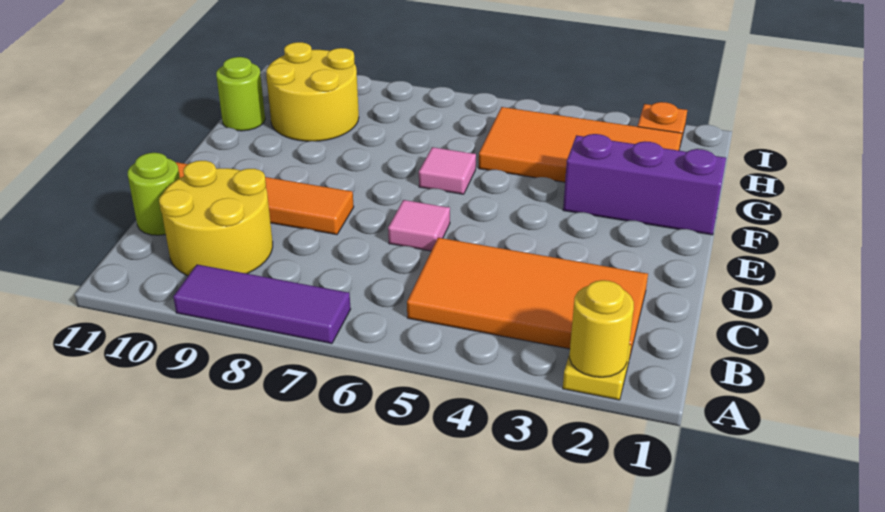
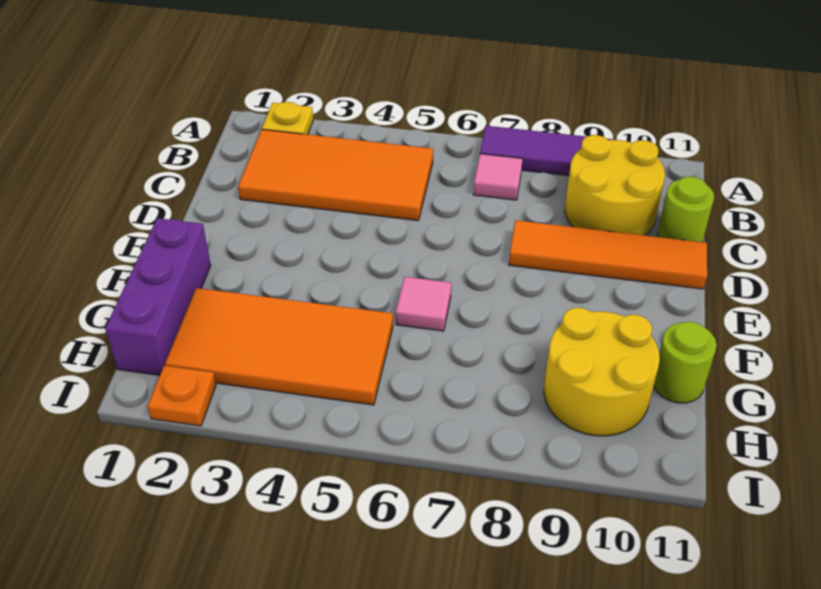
yellow round brick A2 level 2 -> none
pink tile D6 level 1 -> pink tile B7 level 1
purple brick F1:F3 level 1 -> purple brick F1:H1 level 1

